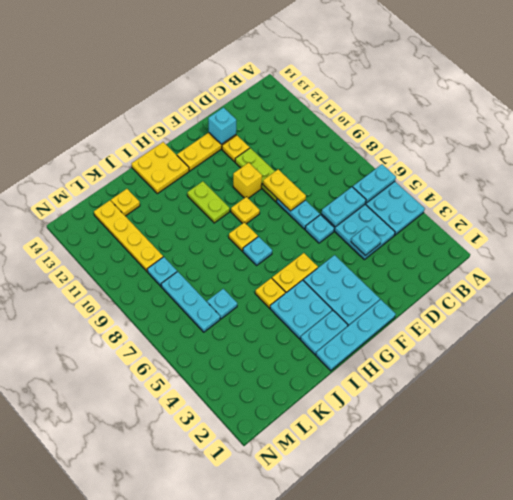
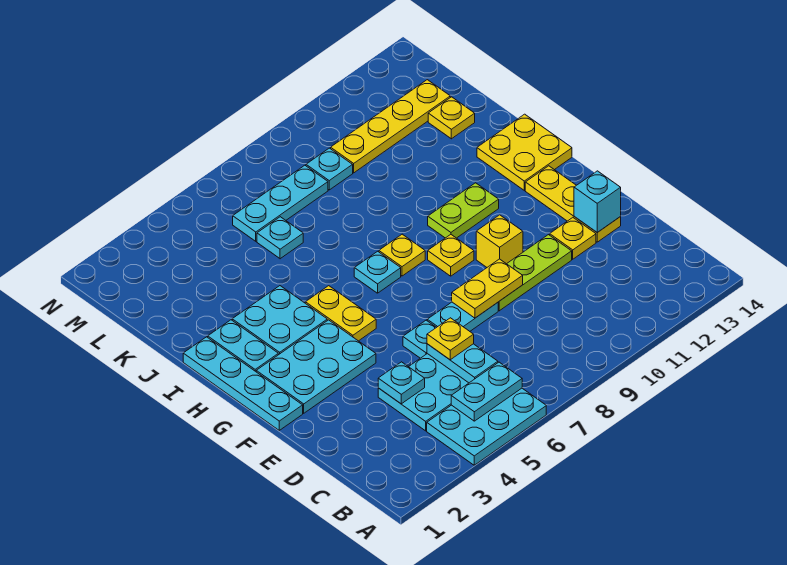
cyan plate A6:B6 level 2 -> cyan plate B5:B6 level 2
yellow plate I5 level 1 -> yellow plate D6 level 3

